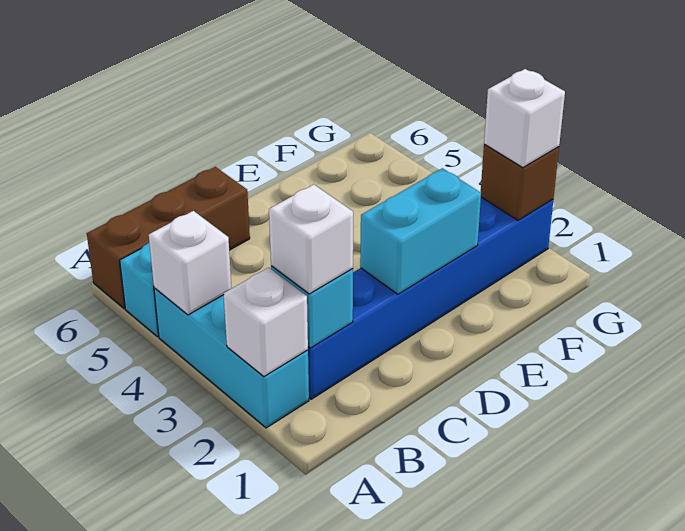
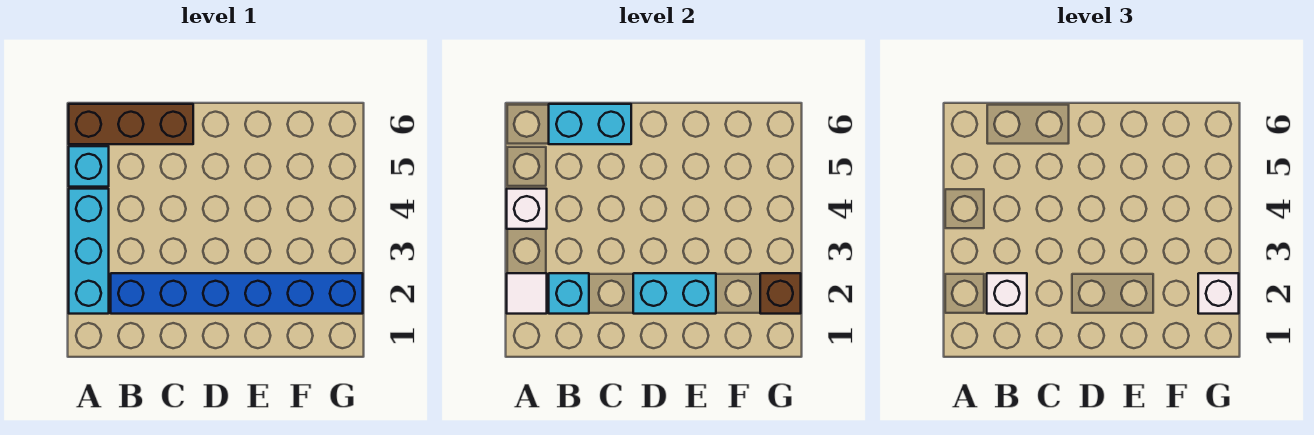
white brick A2 level 2 -> white tile A2 level 2
none -> cyan brick B6:C6 level 2

